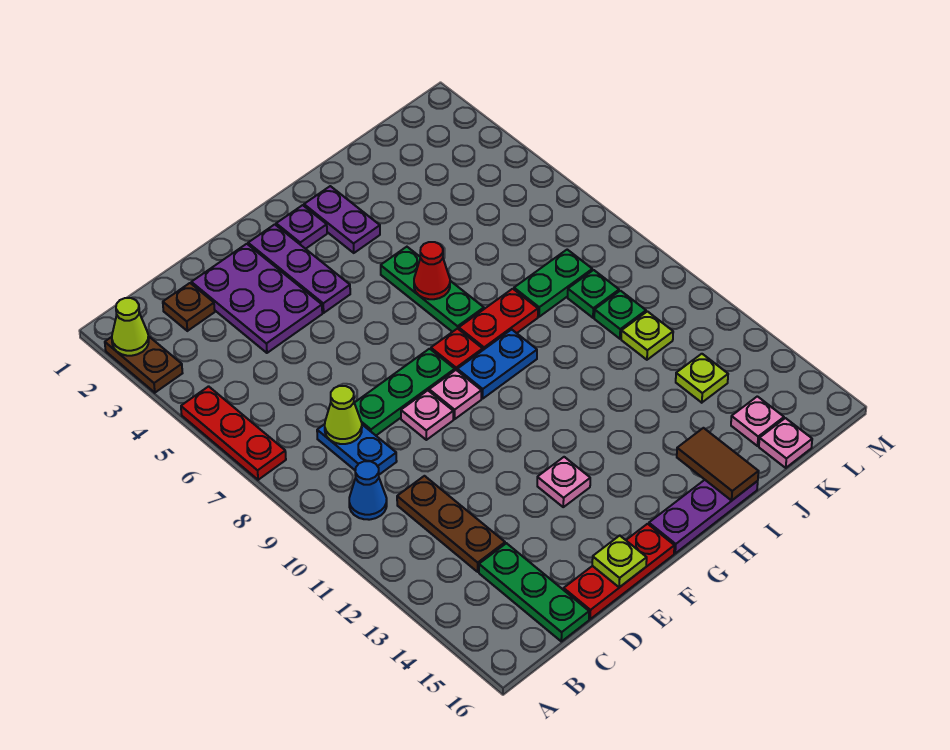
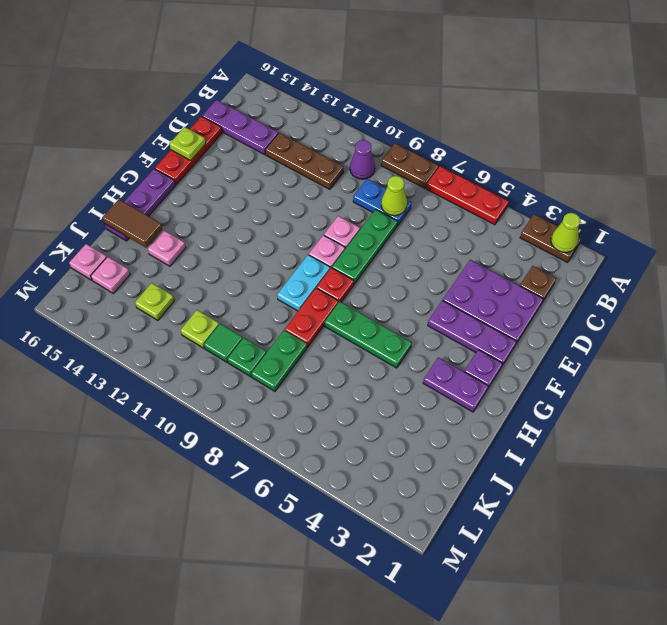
none -> brown plate A8:A9 level 1
blue cone B10 level 1 -> purple cone B10 level 1
green plate C14:C16 level 1 -> purple plate C14:C16 level 1
pink plate F13 level 1 -> pink plate I14 level 1
blue plate G9:H9 level 1 -> cyan plate G9:H9 level 1
red cone H6 level 2 -> none
green plate K10 level 1 -> green tile K10 level 1

